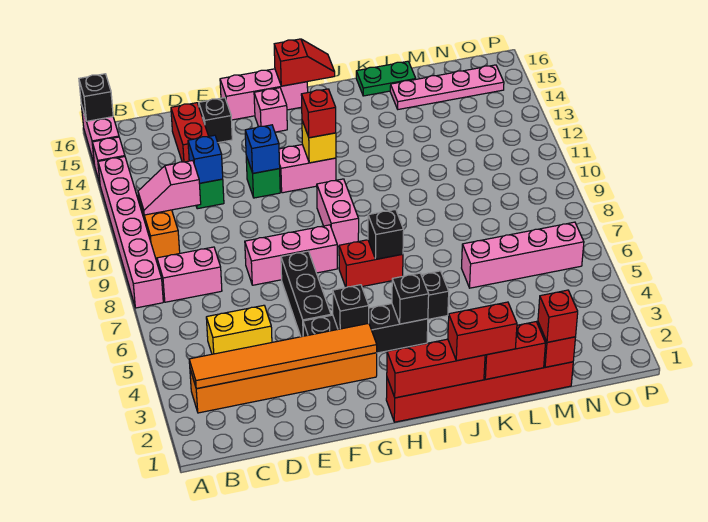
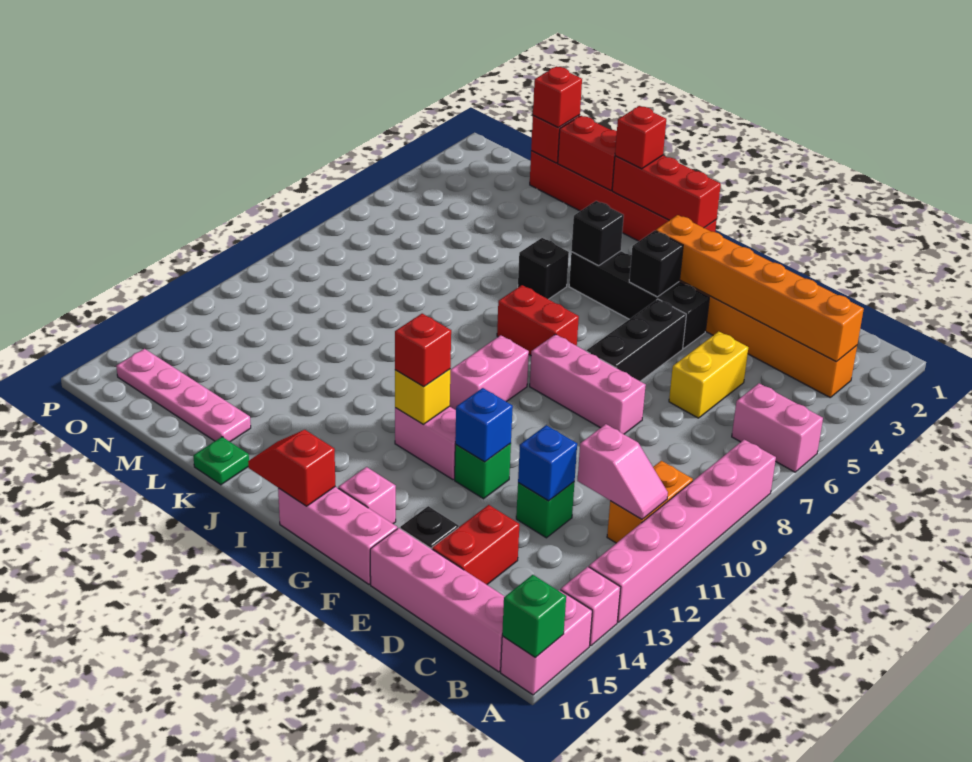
black brick A16 level 2 -> green brick A16 level 2
orange tile B3:G3 level 2 -> orange brick B3:G3 level 2
pink brick B8:C8 level 1 -> pink brick A6:B6 level 1
yellow brick C5:D5 level 1 -> yellow brick D5:D6 level 1
black brick I7 level 2 -> none
red brick J1:K1 level 3 -> red brick J1 level 3
green plate K16:L16 level 1 -> green plate K16 level 1
pink brick L6:O6 level 1 -> pink brick B16:E16 level 1

